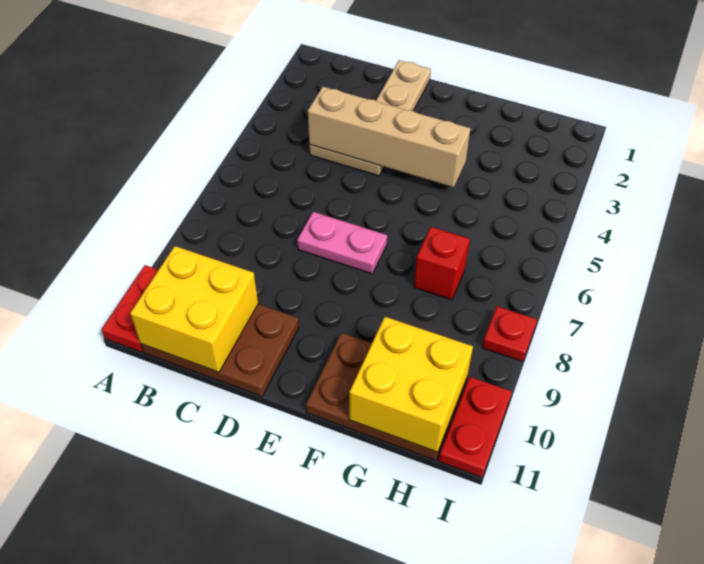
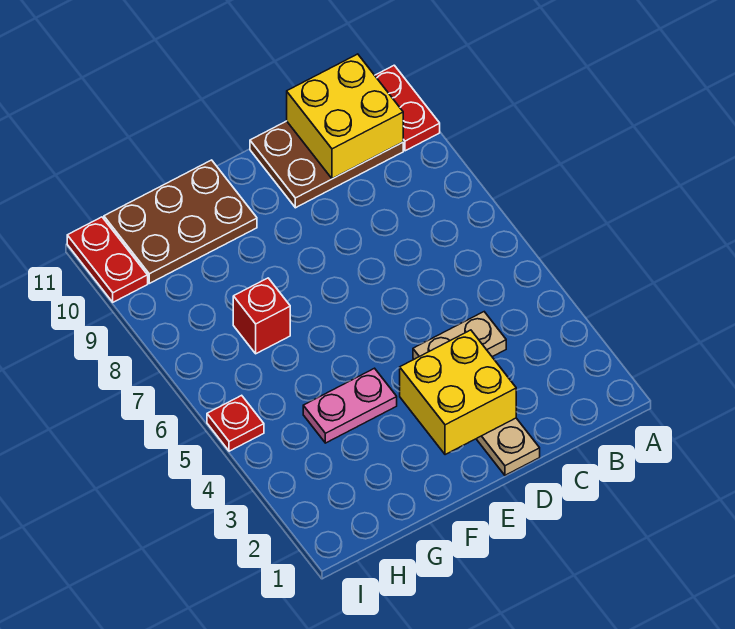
tan brick C4:F4 level 2 -> none
pink plate D7:E7 level 1 -> pink plate F4:G4 level 1
yellow brick G10:H11 level 2 -> yellow brick D2:E3 level 2
red plate I8 level 1 -> red plate I5 level 1

